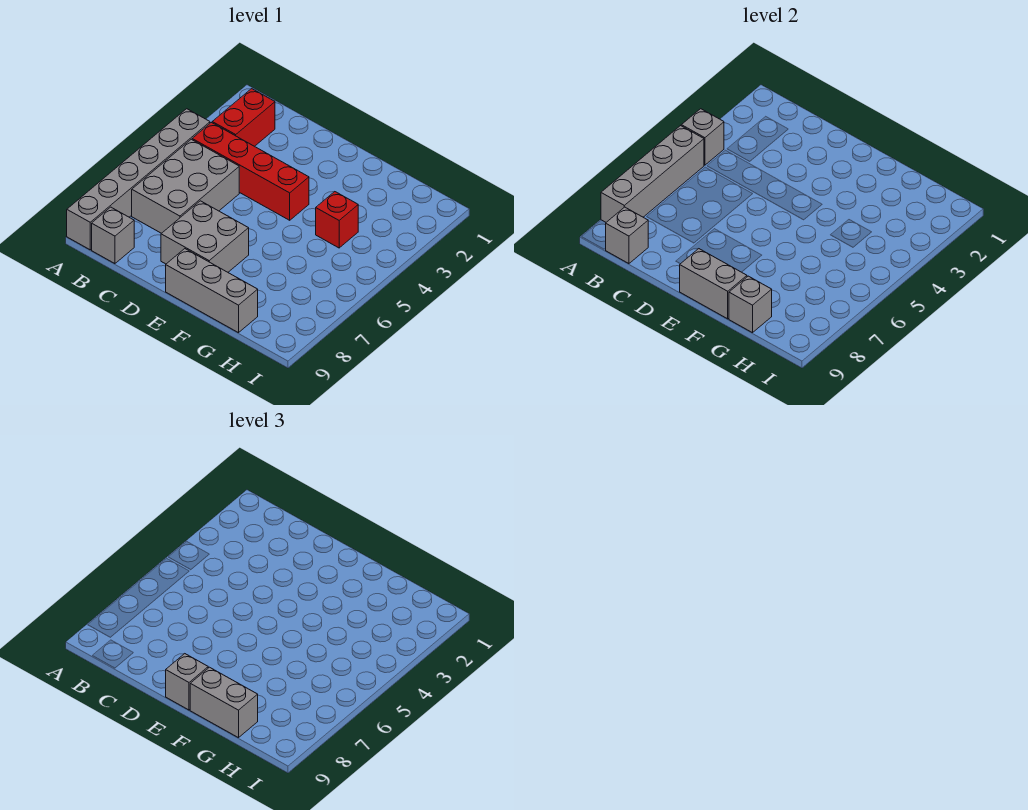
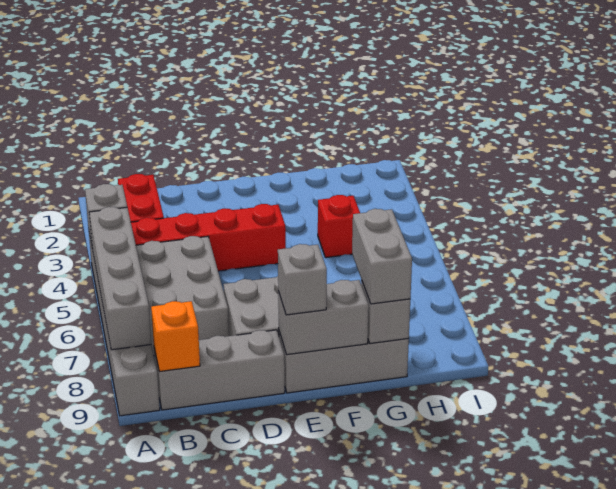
grey brick B9 level 1 -> grey brick B9:D9 level 1
grey brick B9 level 2 -> orange brick B9 level 2
grey brick F9:G9 level 3 -> grey brick G8:G9 level 3

